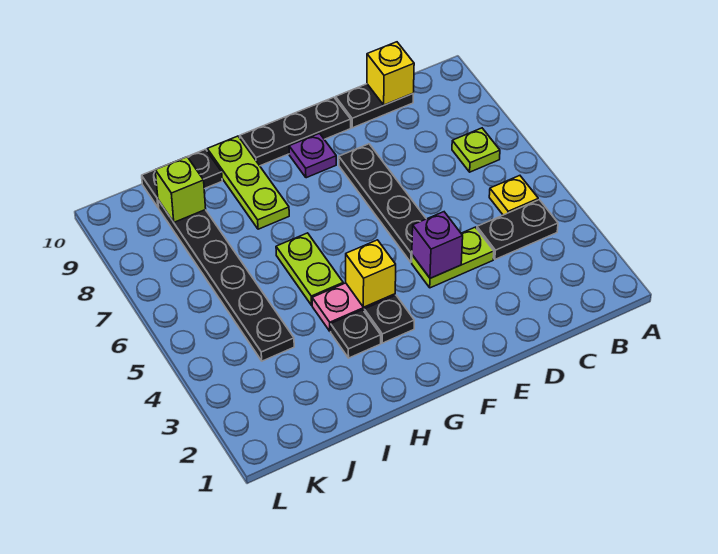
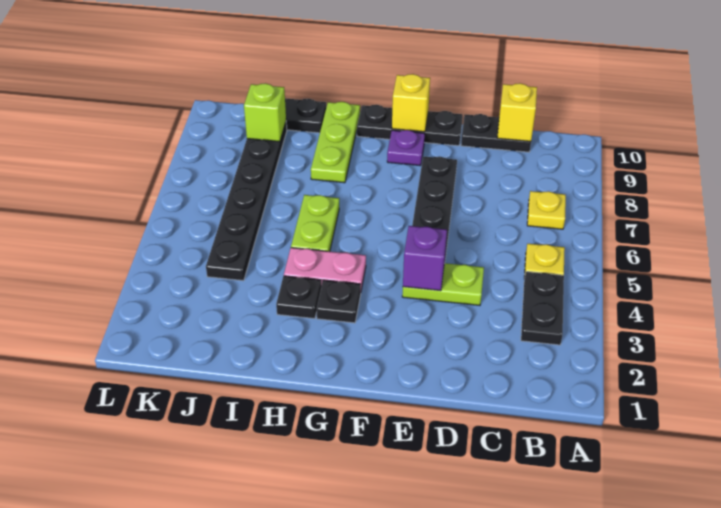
black plate B4:C4 level 1 -> black plate B3:B4 level 1
lime plate B7 level 1 -> yellow plate B7 level 1
yellow brick G4 level 2 -> yellow brick F10 level 2

